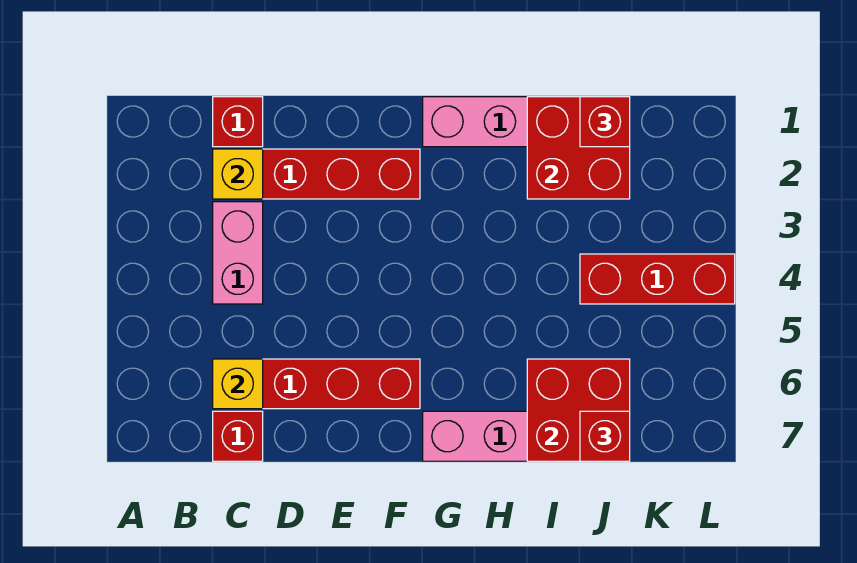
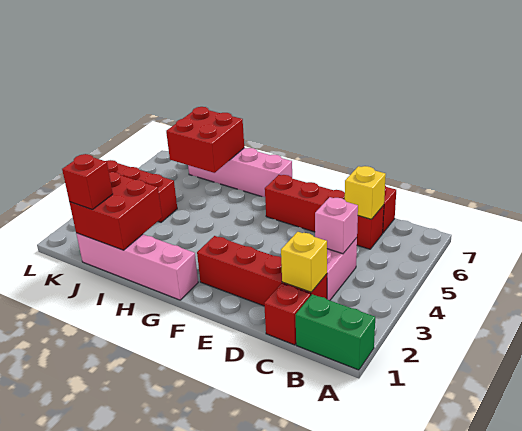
none -> green brick A1:B1 level 1
none -> pink brick C4 level 2
red brick J7 level 3 -> none

